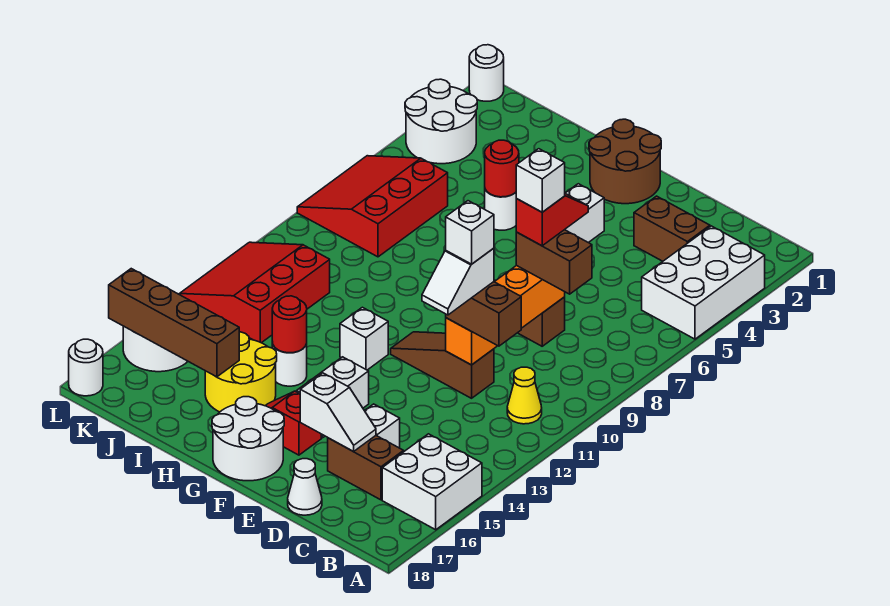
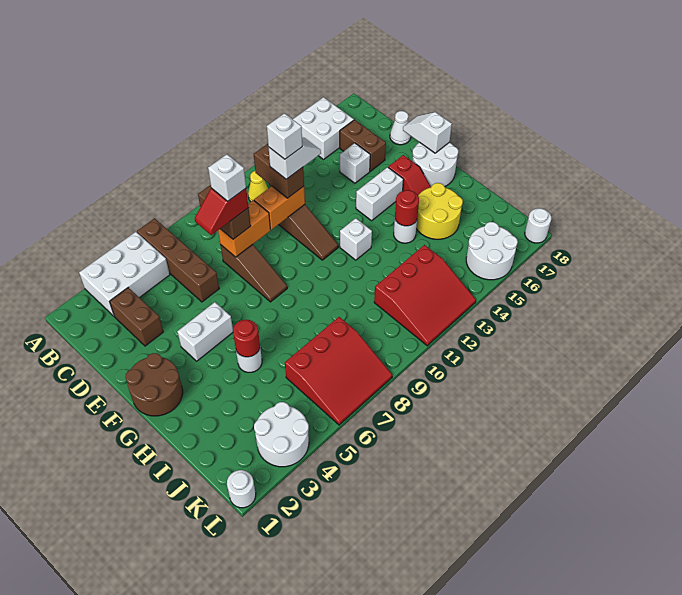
white slope D16:E16 level 2 top E -> white slope E18:F18 level 2 top F
brown brick I16:L16 level 2 -> brown brick A6:D6 level 1

